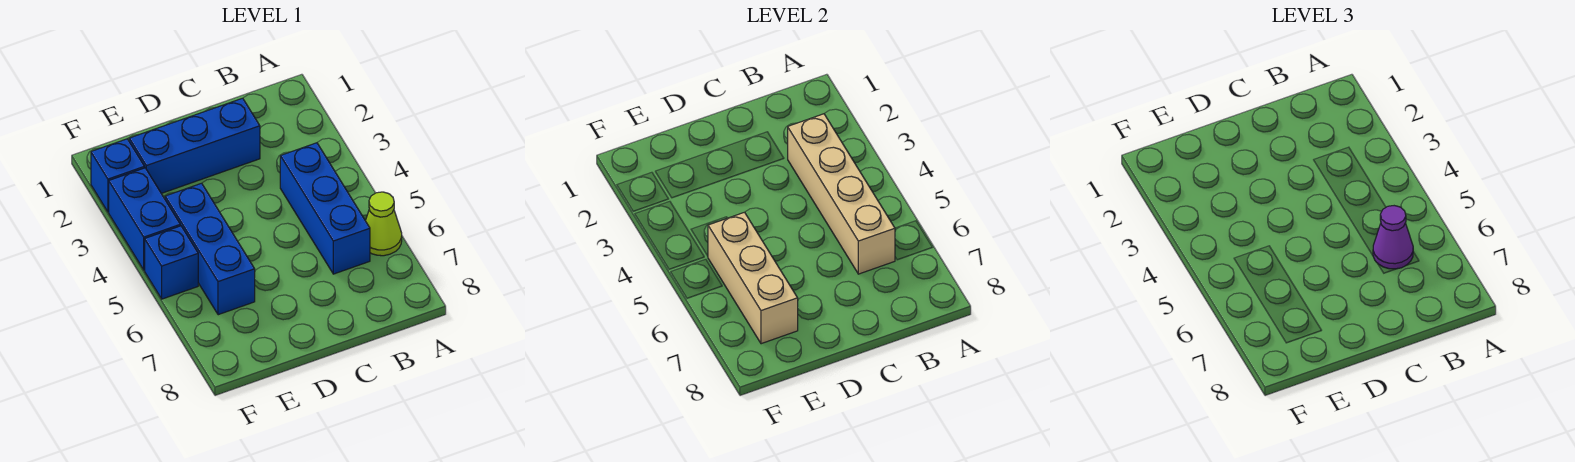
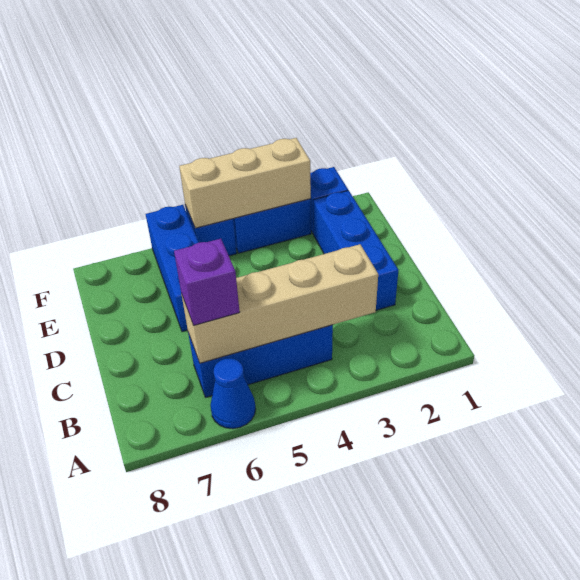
lime cone A6 level 1 -> blue cone A6 level 1
purple cone B6 level 3 -> purple brick B6 level 3
blue brick E4:E6 level 1 -> blue brick D6:F6 level 1
tan brick E5:E7 level 2 -> tan brick F3:F5 level 2

